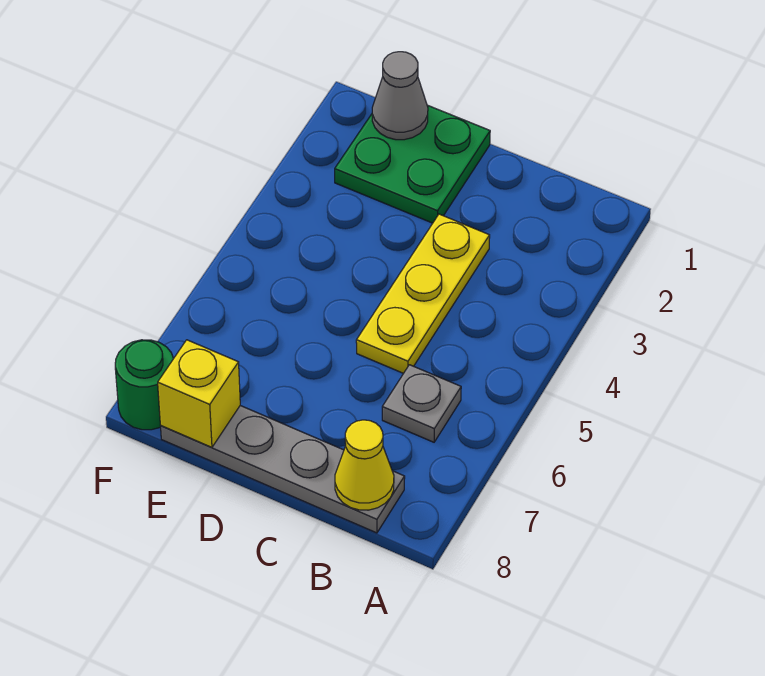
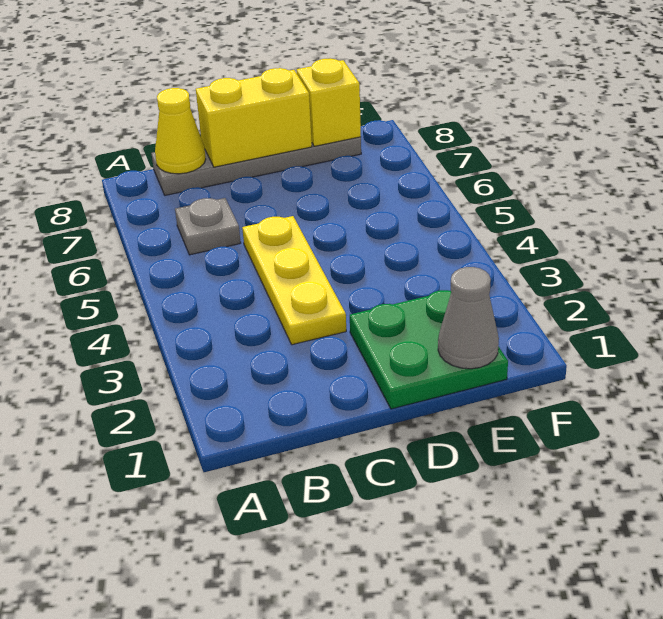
none -> yellow brick C8:D8 level 2
green round brick F8 level 1 -> none

